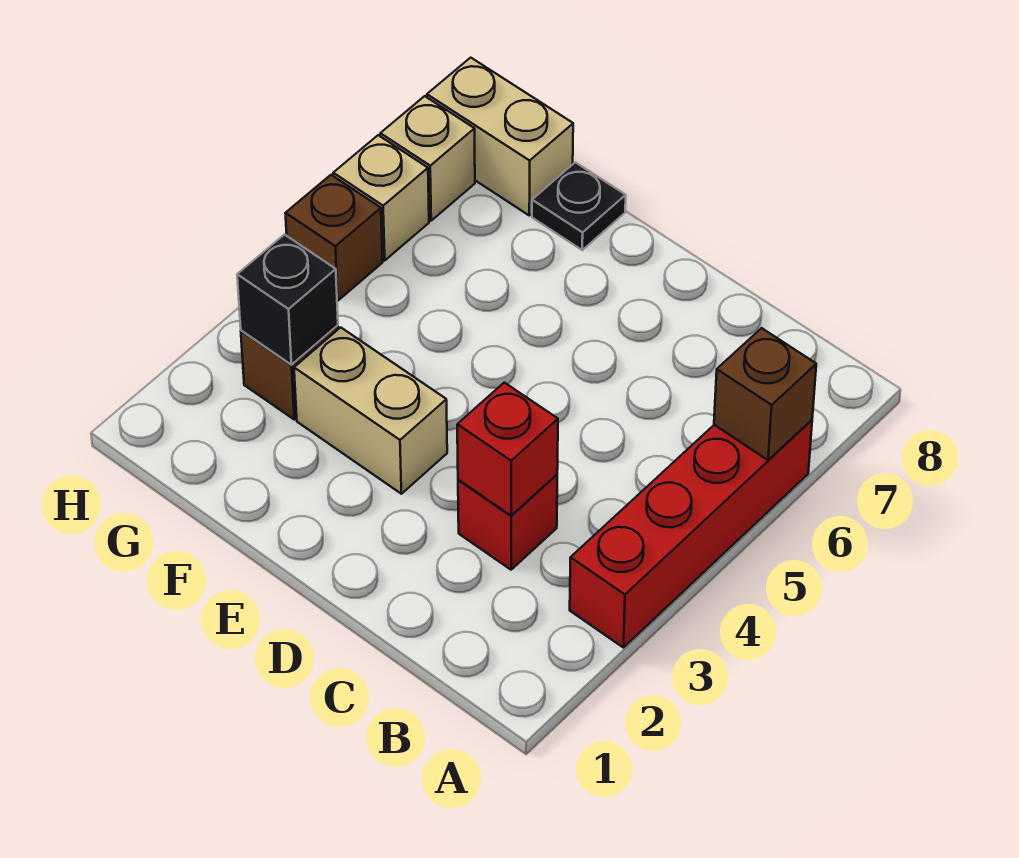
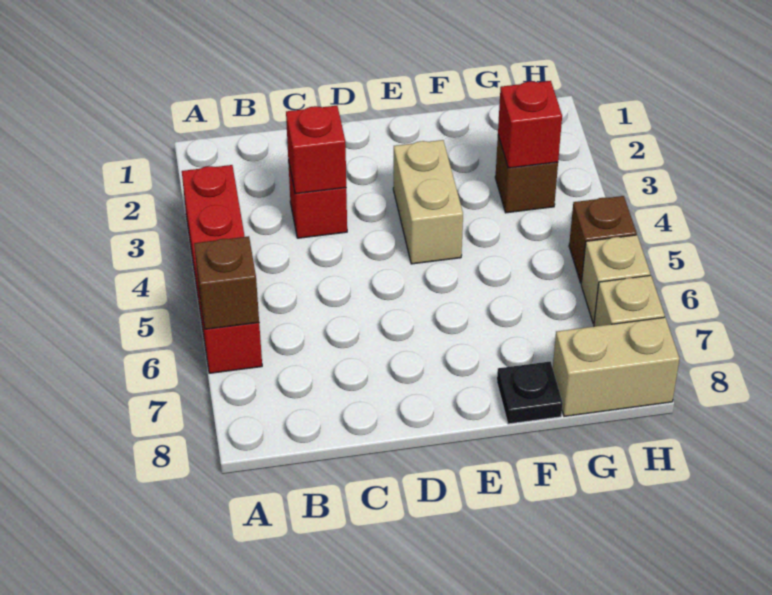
tan brick E3:F3 level 1 -> tan brick E3:E4 level 1
black brick G3 level 2 -> red brick G3 level 2

